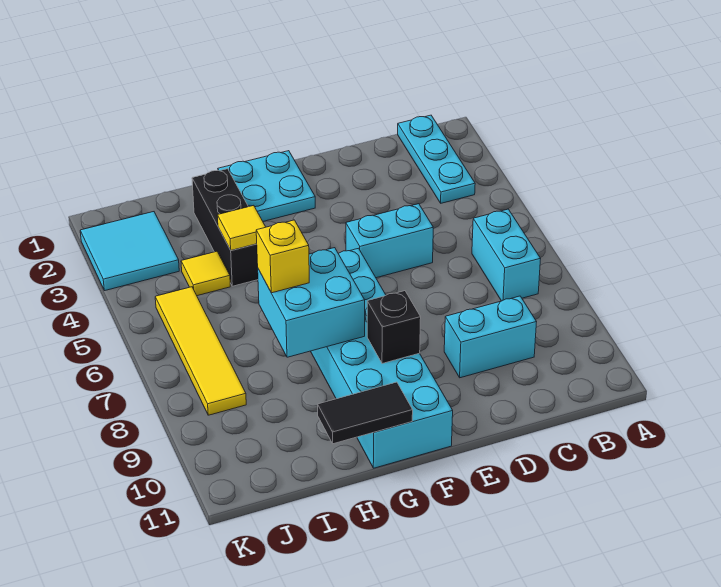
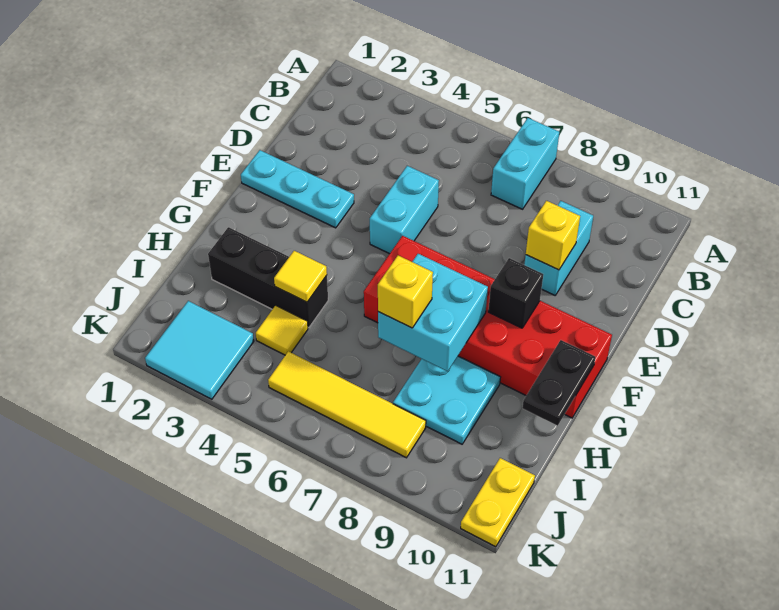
cyan plate B1:B3 level 1 -> cyan plate E1:E3 level 1
cyan brick B6:B7 level 1 -> cyan brick A7:B7 level 1
none -> yellow brick D9 level 2
cyan plate F1:G2 level 1 -> cyan plate H8:I9 level 1
cyan brick F6:G11 level 1 -> red brick F6:G11 level 1
black tile G11:H11 level 2 -> black plate G11:H11 level 2
none -> yellow plate J11:K11 level 1

